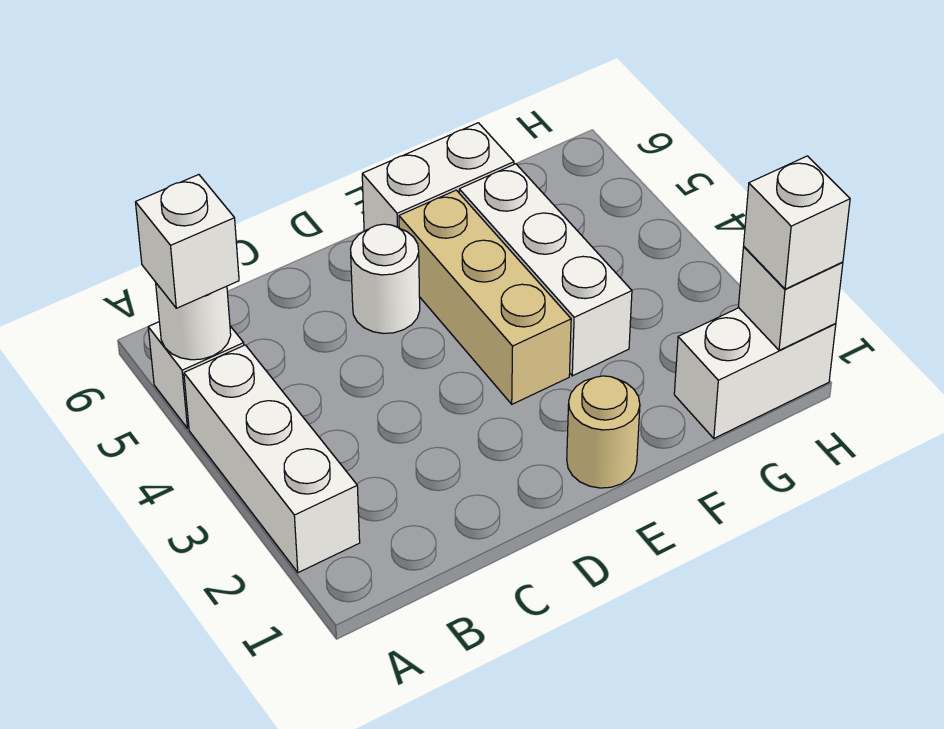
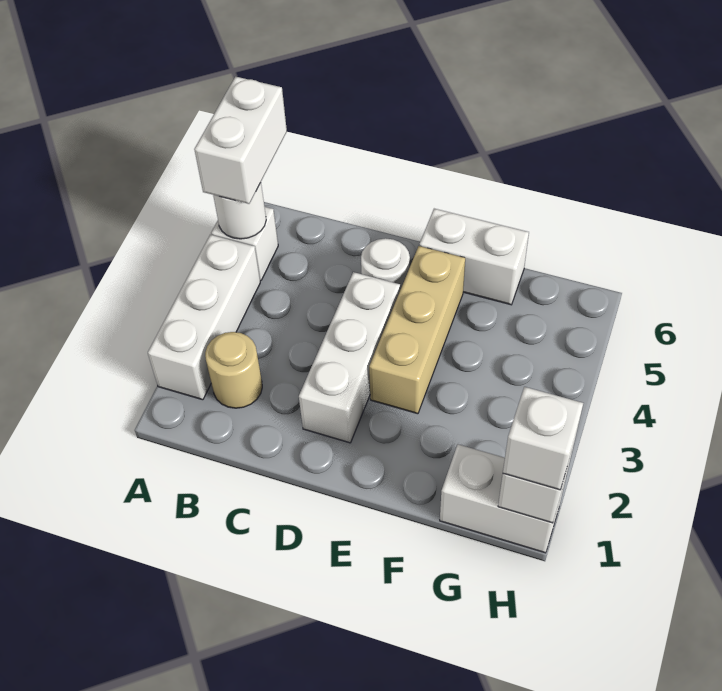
white brick A5 level 3 -> white brick A5:A6 level 3
tan round brick E1 level 1 -> tan round brick B2 level 1
white brick F3:F5 level 1 -> white brick D2:D4 level 1

